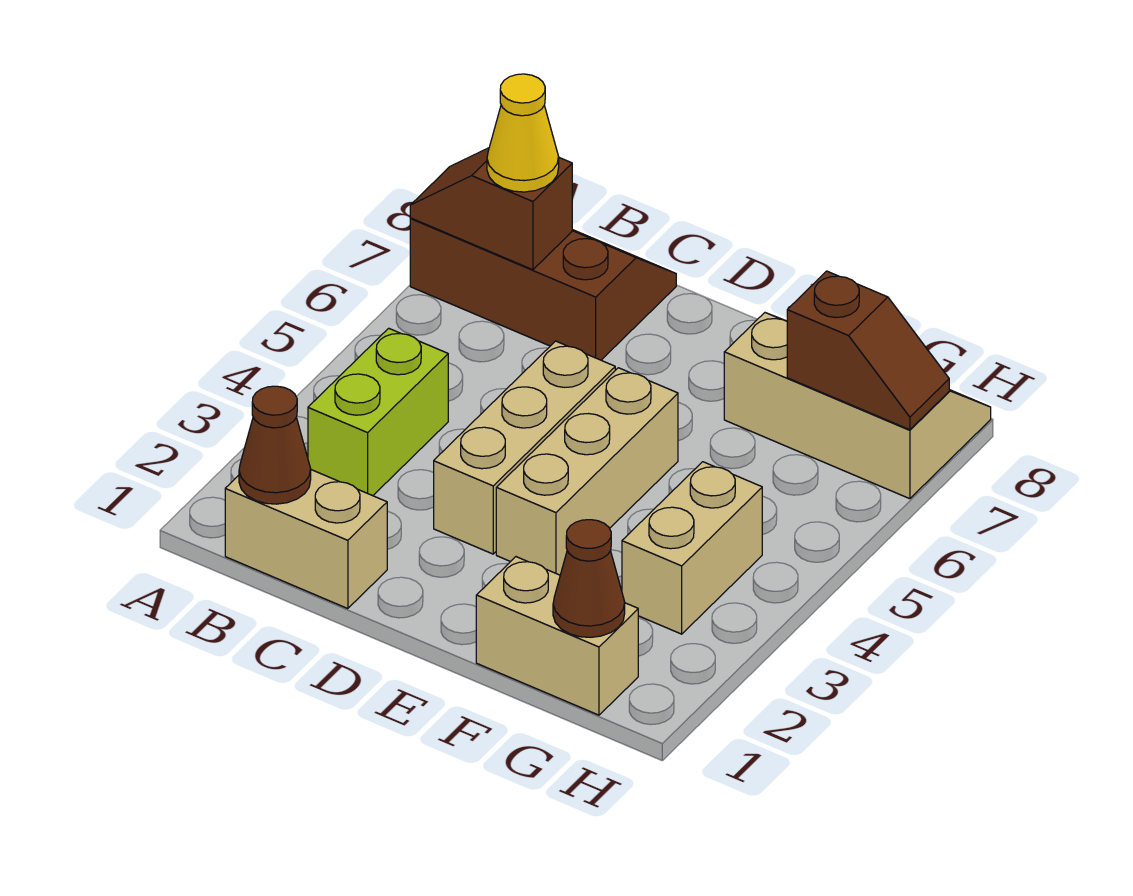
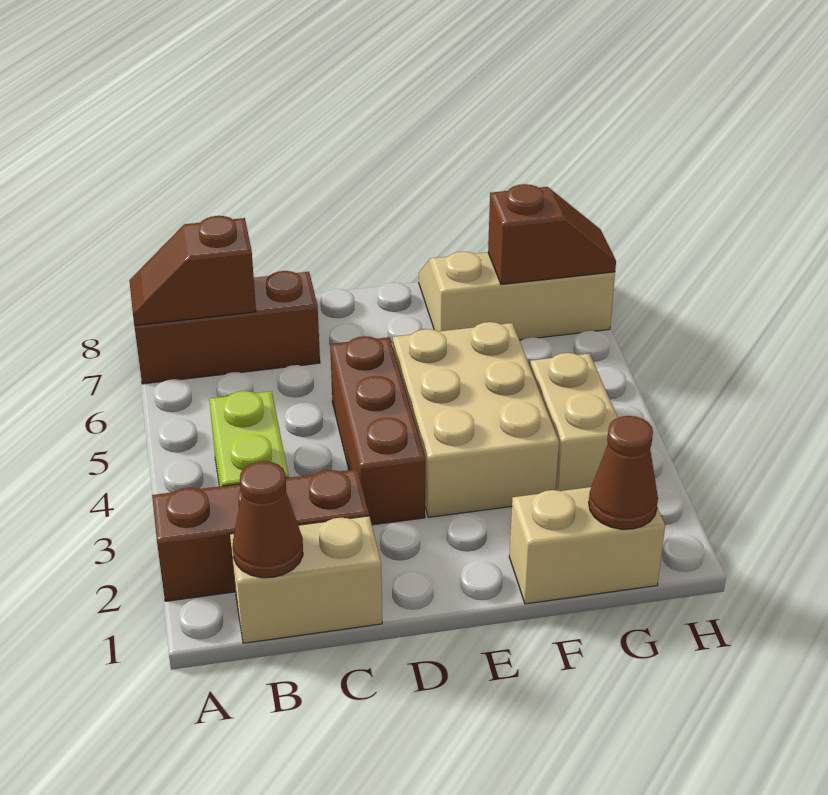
none -> brown brick A2:C2 level 1
yellow cone B7 level 3 -> none
tan brick D3:D5 level 1 -> brown brick D3:D5 level 1
tan brick E3:E5 level 1 -> tan brick E3:F5 level 1

